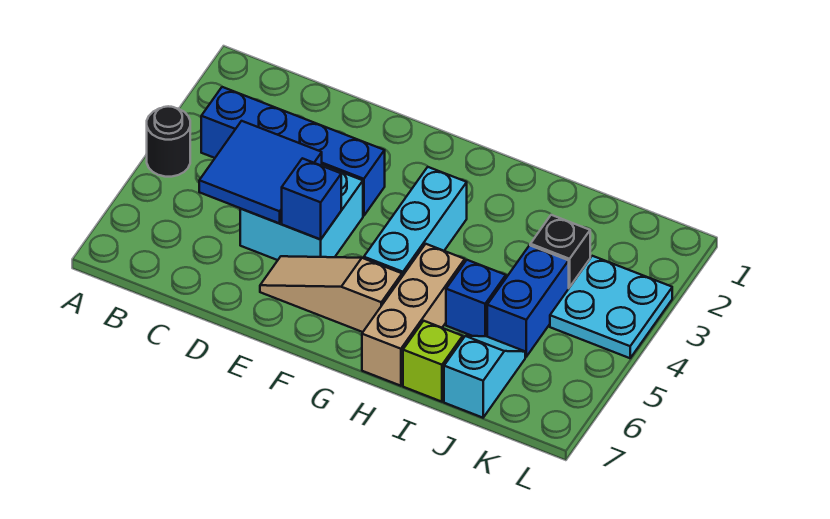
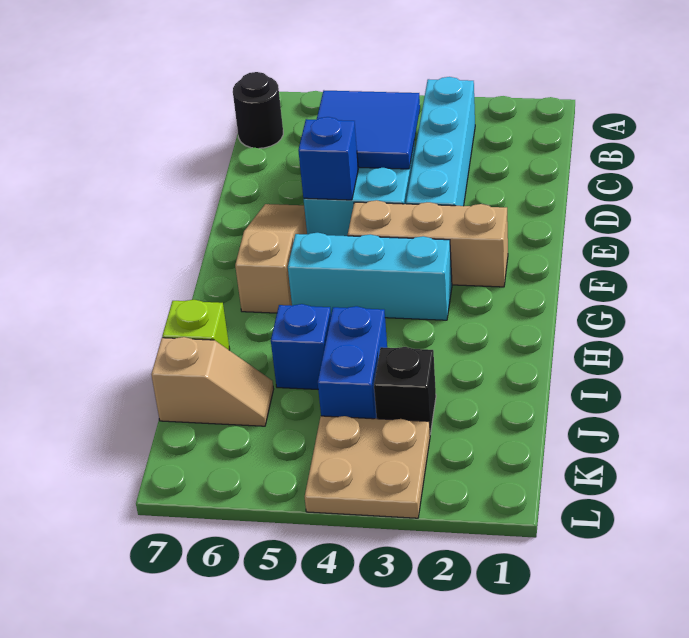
black round brick A4 level 1 -> black round brick B7 level 1
blue brick B3:E3 level 1 -> cyan brick B3:E3 level 1
tan brick H5:H7 level 1 -> tan brick F2:F4 level 1
blue brick J4:J5 level 1 -> blue brick I4:J4 level 1
cyan slope J6:J7 level 1 top 7 -> tan slope J6:J7 level 1 top 7
cyan plate K3:L4 level 1 -> tan plate K3:L4 level 1

